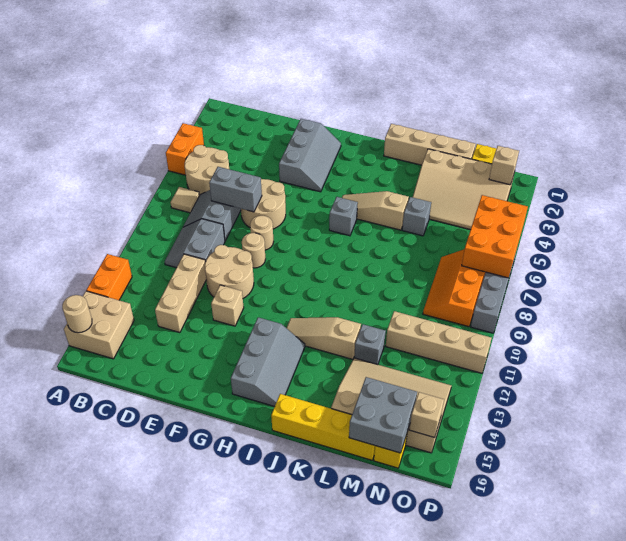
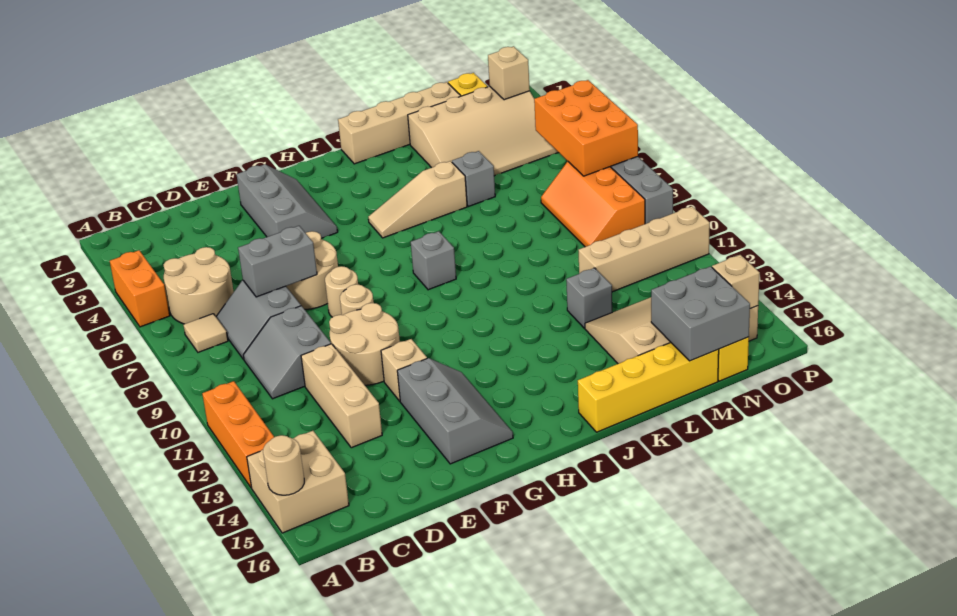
orange brick A12:A13 level 1 -> orange brick A11:A13 level 1
grey slope H13:I15 level 1 top H -> grey slope F13:G15 level 1 top F
grey brick I6 level 1 -> grey brick I8 level 1
tan slope I12:K12 level 1 top K -> none

